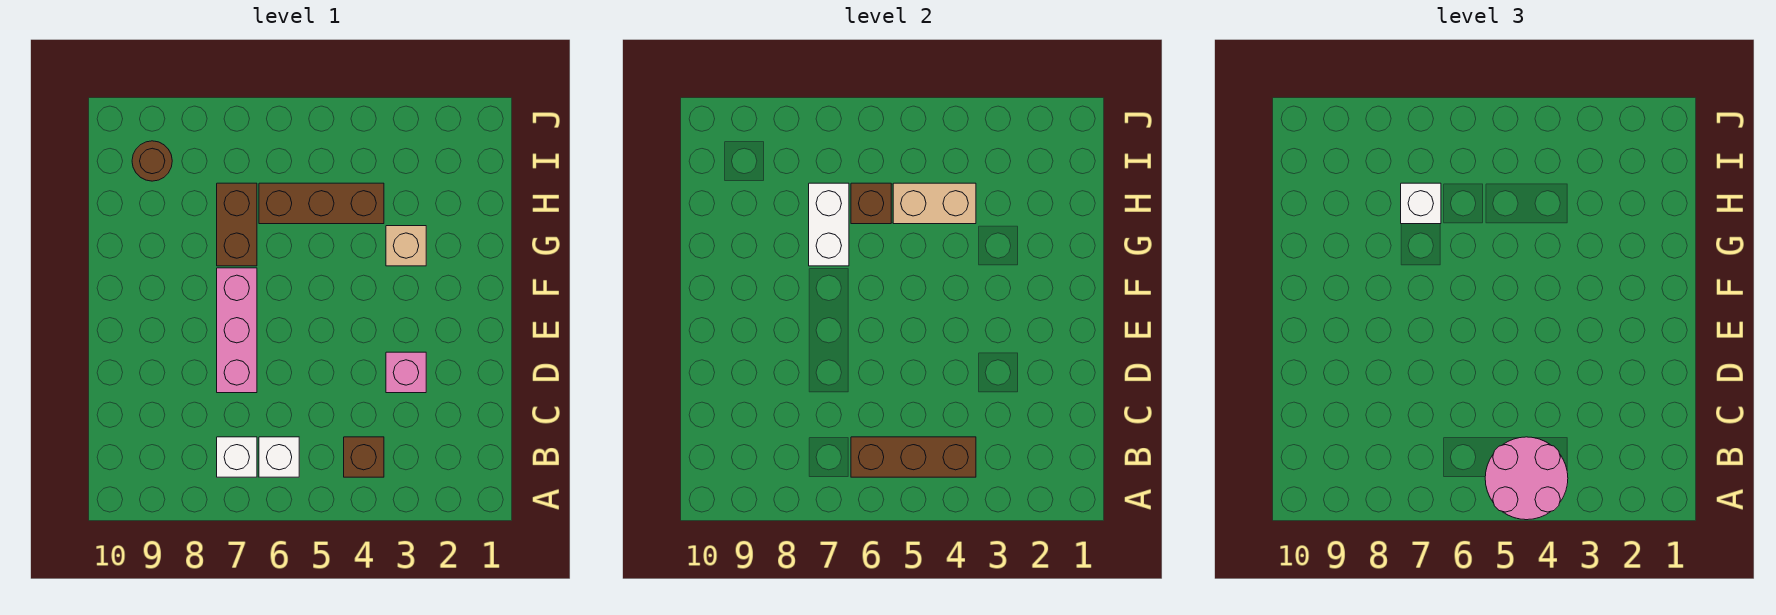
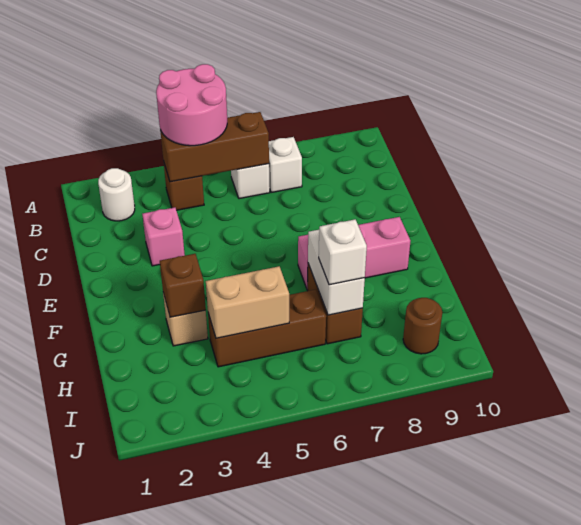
none -> white round brick B2 level 1
pink brick D7:F7 level 1 -> pink brick F7:F9 level 1
brown brick H6 level 2 -> brown brick G3 level 2

